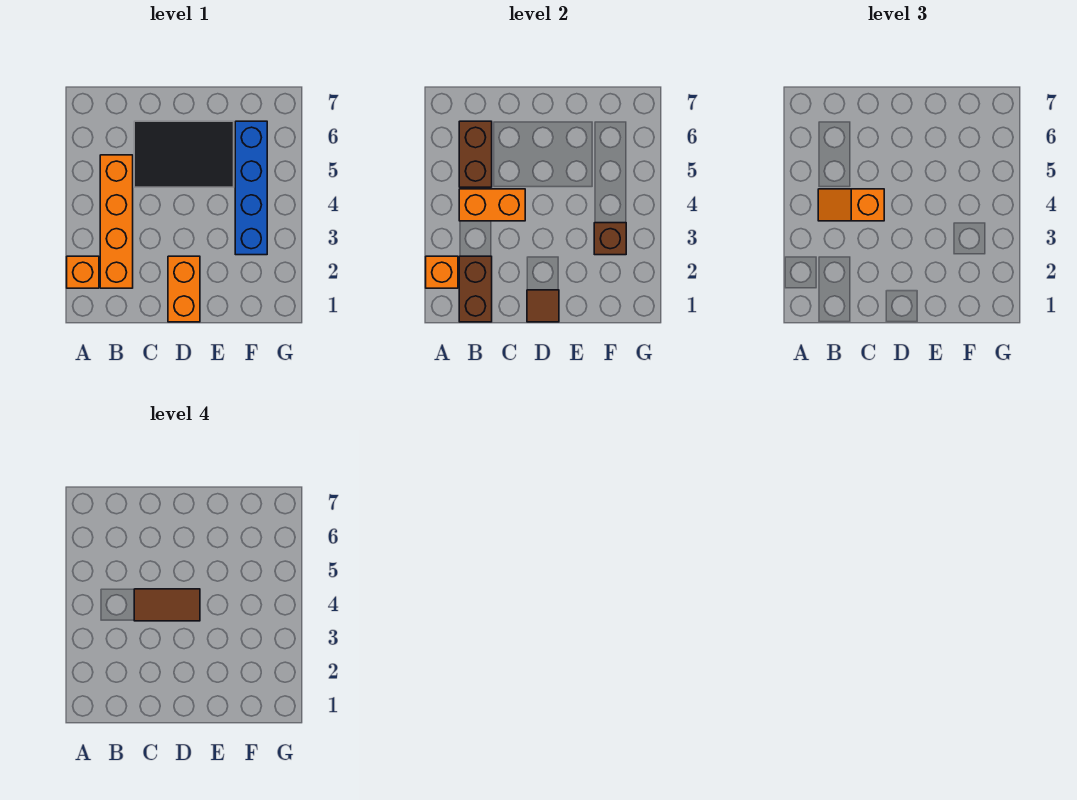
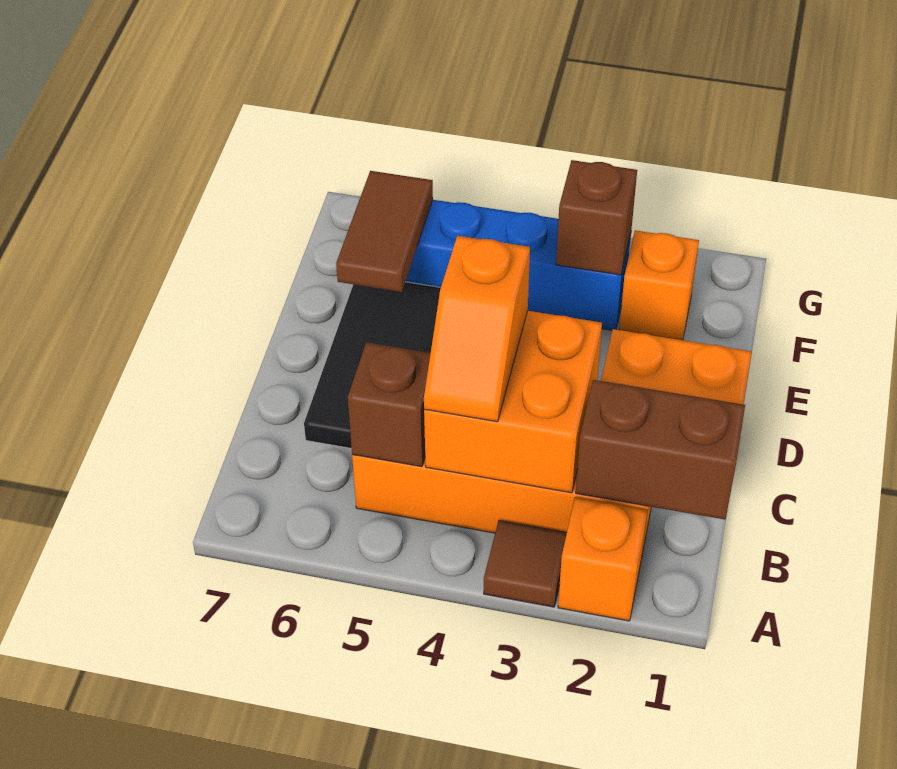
orange brick A2 level 2 -> orange brick F2 level 1
orange brick B4:C4 level 2 -> orange brick B3:C4 level 2
brown brick B5:B6 level 2 -> brown brick B5 level 2
brown tile C4:D4 level 4 -> brown tile E6:F6 level 2
brown tile D1 level 2 -> brown tile A3 level 1

